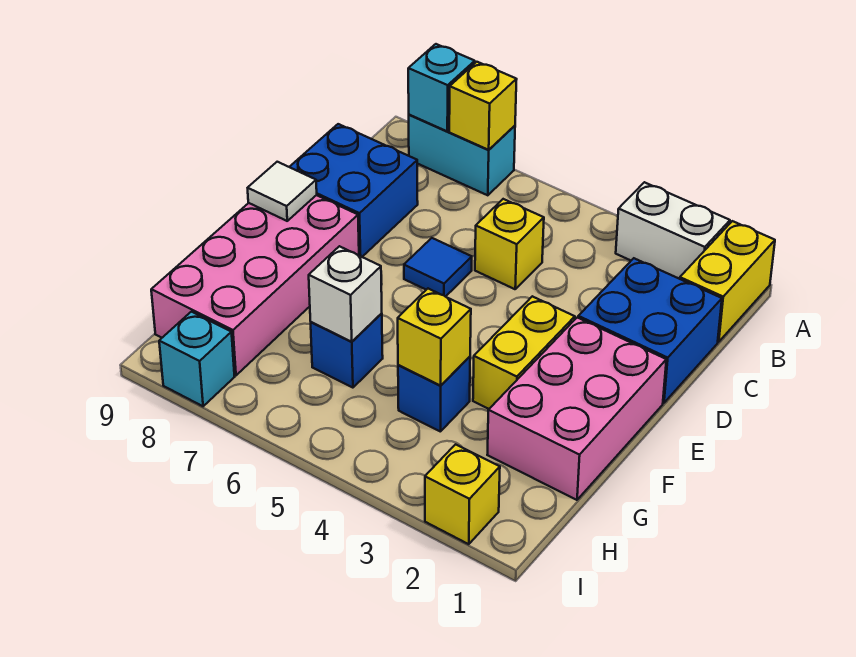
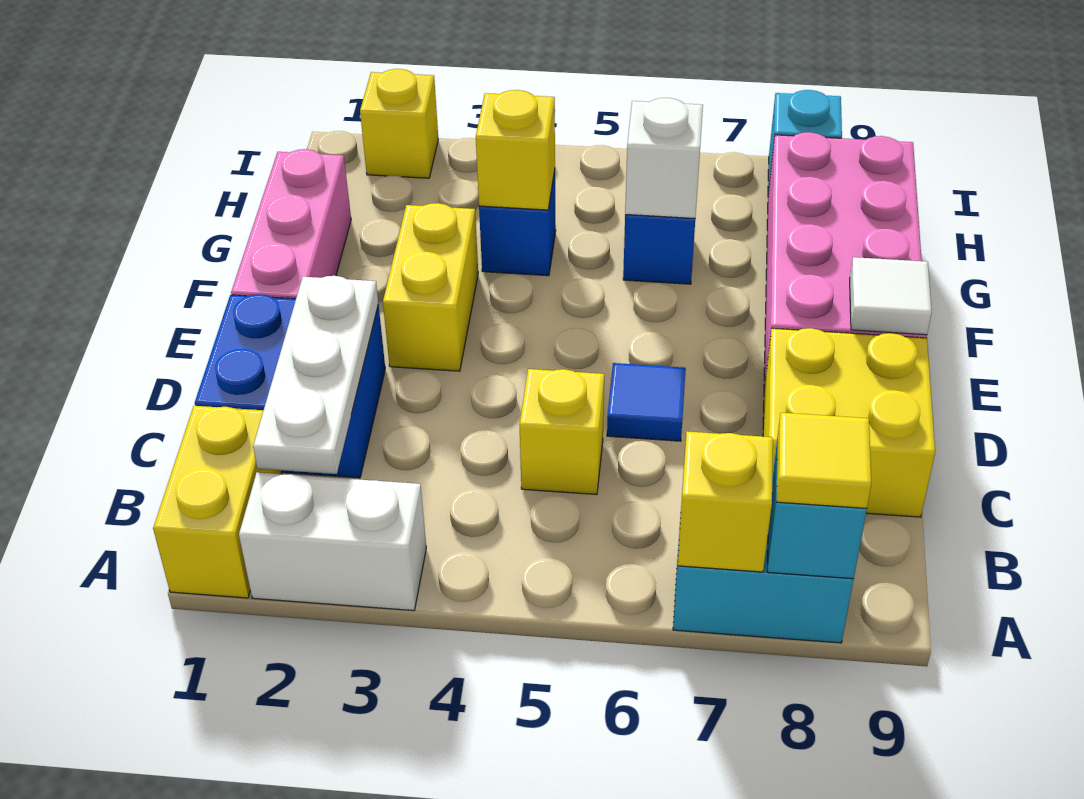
none -> yellow tile A8 level 3
none -> white plate B2:D2 level 2
blue brick C8:D9 level 1 -> yellow brick C8:D9 level 1
pink brick E1:G2 level 1 -> pink brick E1:G1 level 1

